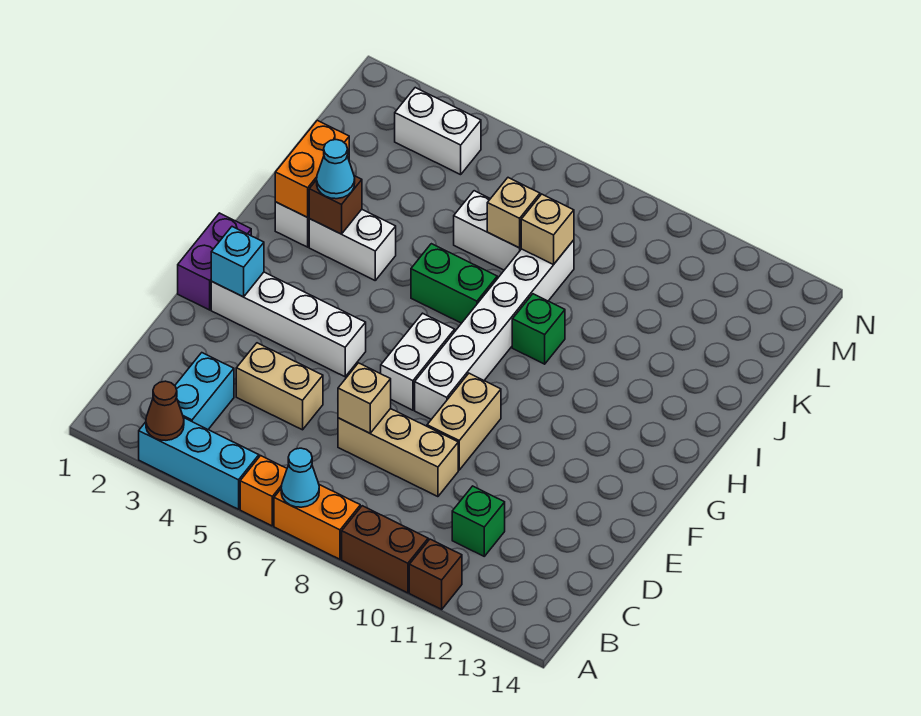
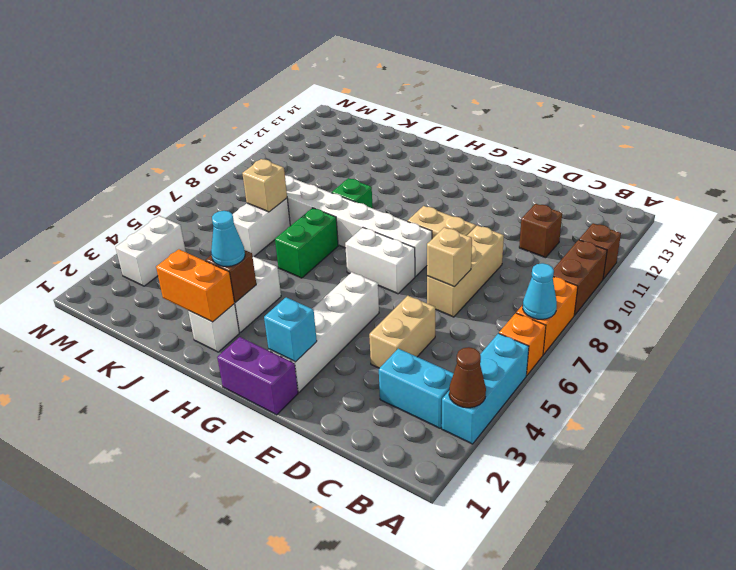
green brick C11 level 1 -> brown brick C11 level 1
tan brick K8 level 2 -> none

